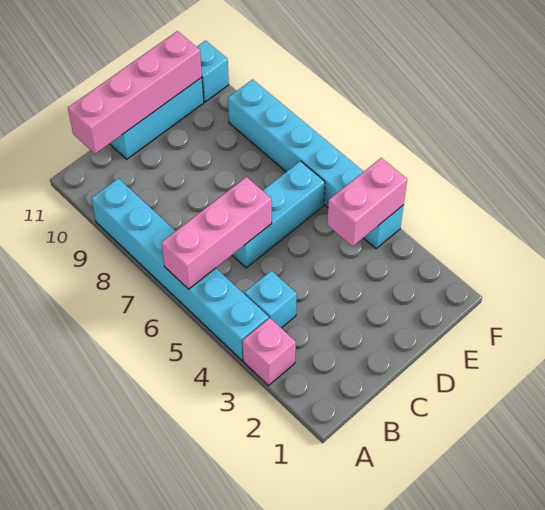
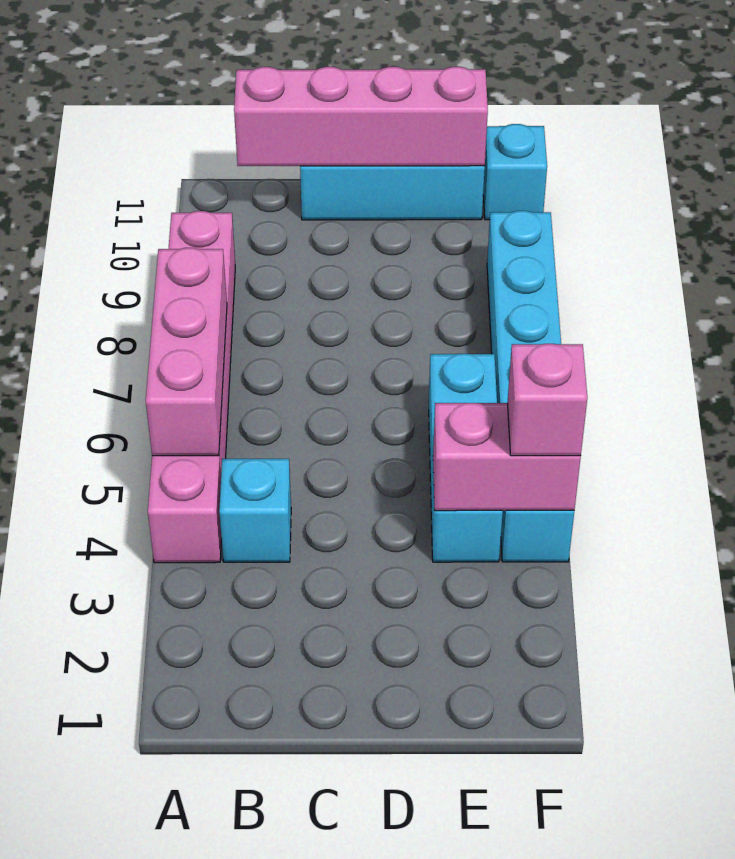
pink brick A3 level 1 -> pink brick F4 level 3
cyan brick A4:A9 level 1 -> pink brick A4:A9 level 1
pink brick A6:C6 level 2 -> pink brick A5:A7 level 2
cyan brick C6:E6 level 1 -> cyan brick E4:E6 level 1

